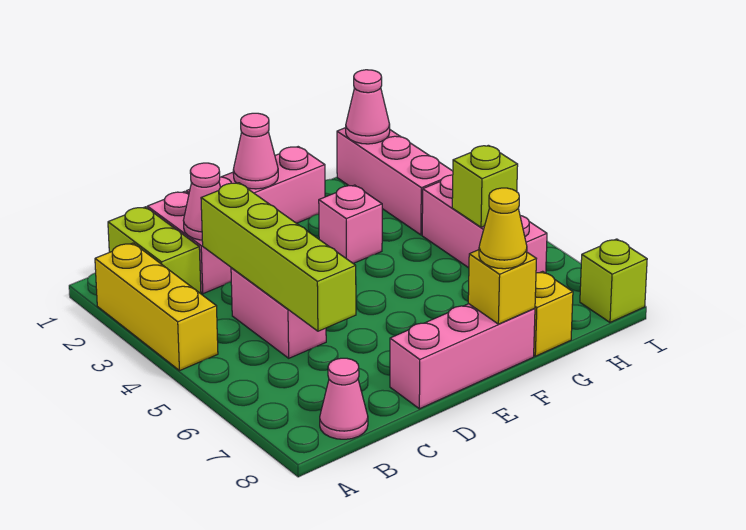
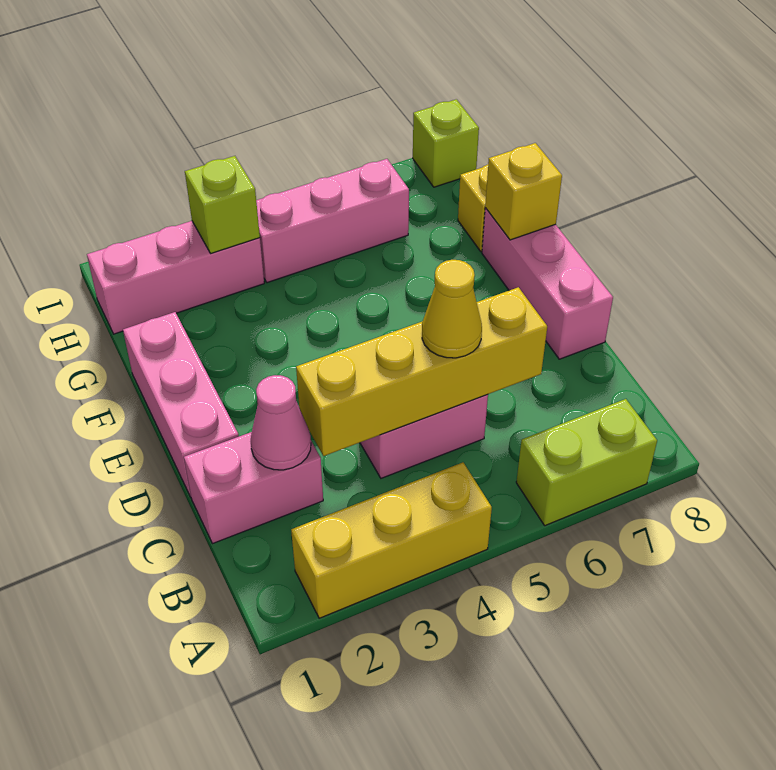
lime brick B1:B2 level 1 -> lime brick A6:A7 level 1
pink cone B8 level 1 -> none
lime brick C3:C6 level 2 -> yellow brick C3:C6 level 2
pink cone E1 level 2 -> none
pink brick F3 level 1 -> none
yellow cone F8 level 3 -> yellow cone C5 level 3
pink cone H1 level 2 -> none
lime brick H5 level 2 -> lime brick H3 level 2

